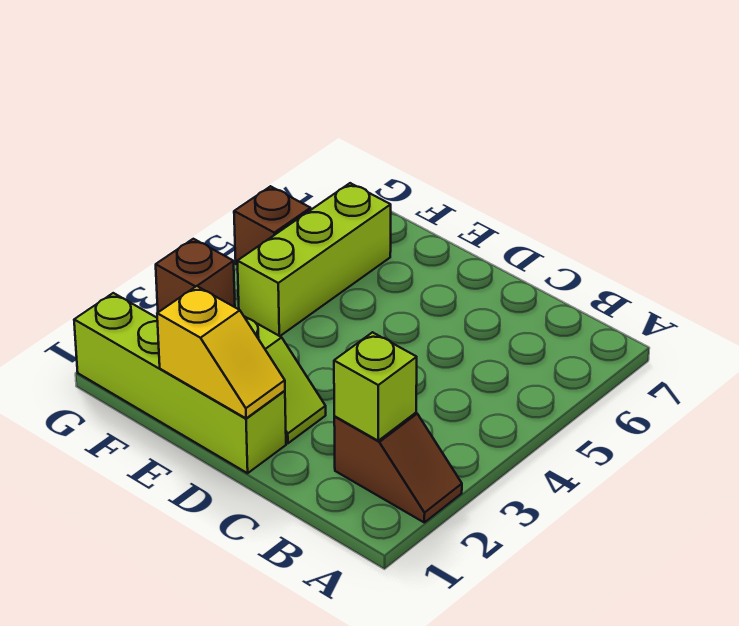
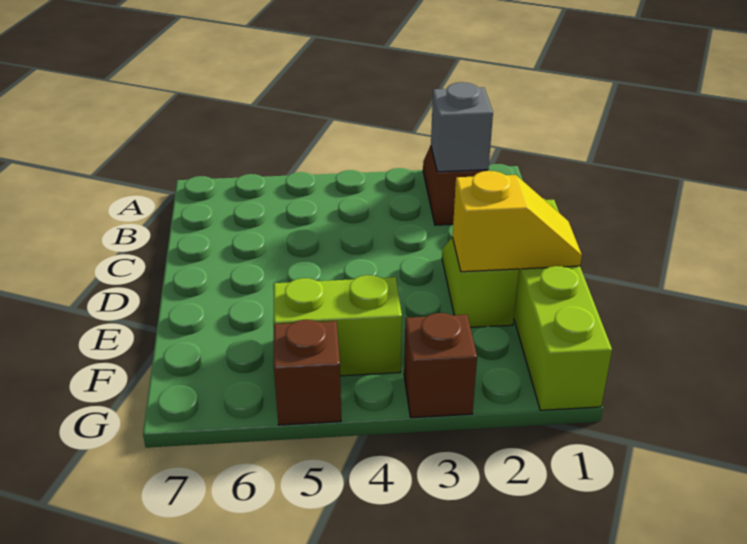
lime brick B2 level 2 -> grey brick B2 level 2
yellow slope D1:E1 level 2 top E -> yellow slope E1:E2 level 2 top 2
lime brick F4:F6 level 1 -> lime brick F4:F5 level 1

